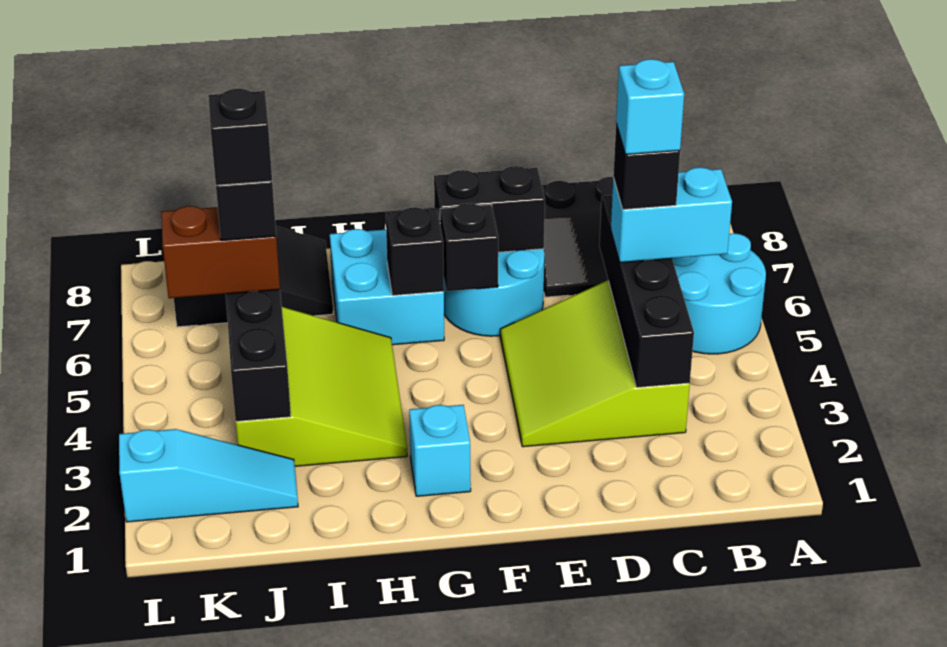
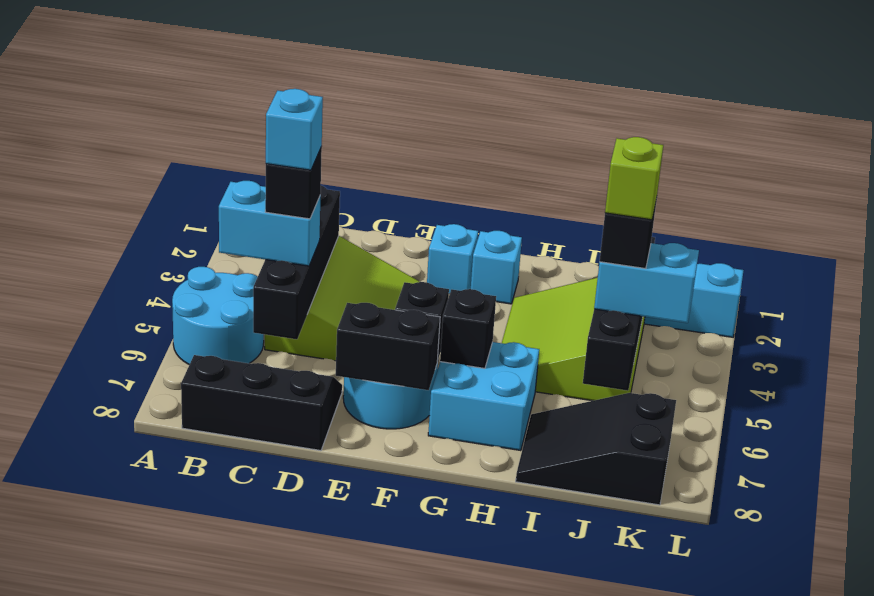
none -> cyan brick F2 level 1
brown brick J5:K5 level 3 -> cyan brick J5:K5 level 3
black brick J5 level 5 -> lime brick J5 level 5

